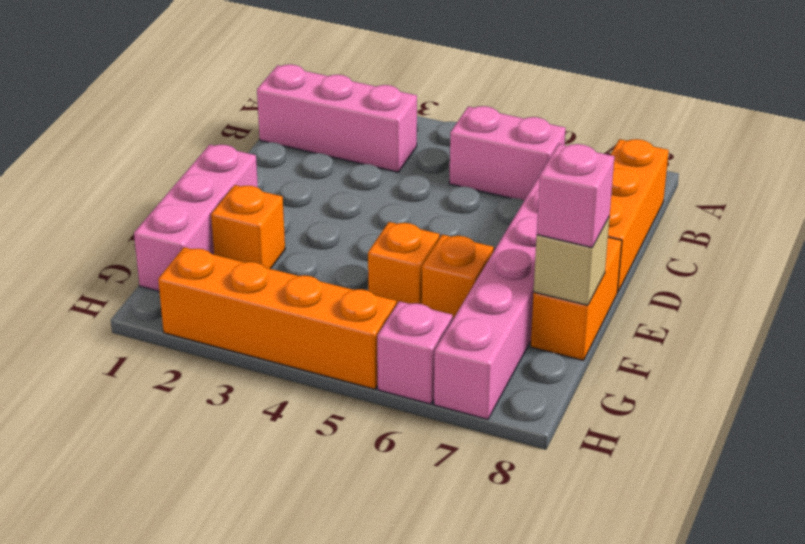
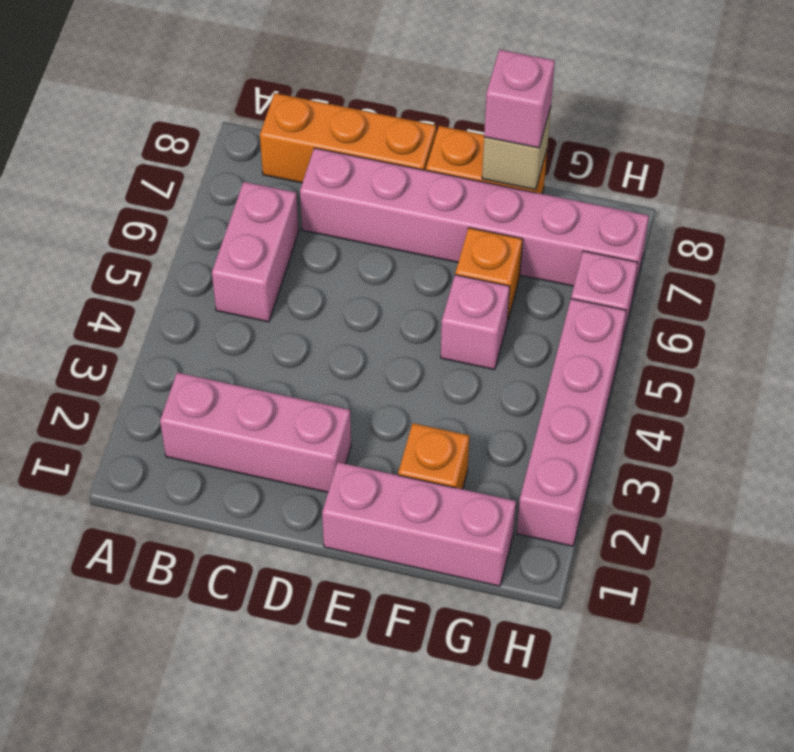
pink brick B1:B3 level 1 -> pink brick B2:D2 level 1
orange brick F5 level 1 -> pink brick F5 level 1
orange brick H2:H5 level 1 -> pink brick H2:H5 level 1

